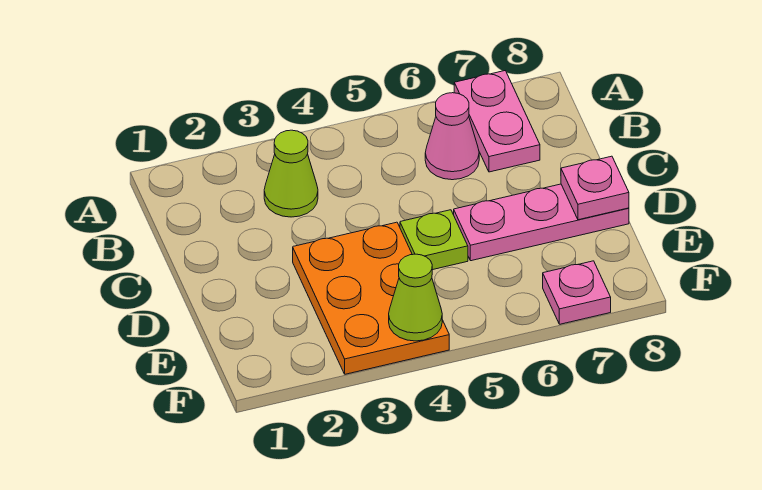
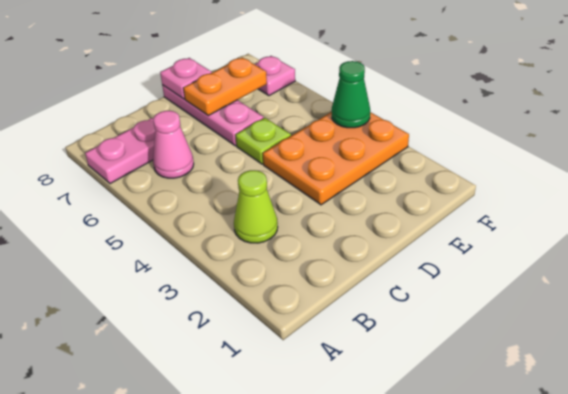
none -> orange plate D7:E7 level 2
lime cone F4 level 2 -> green cone F4 level 2

